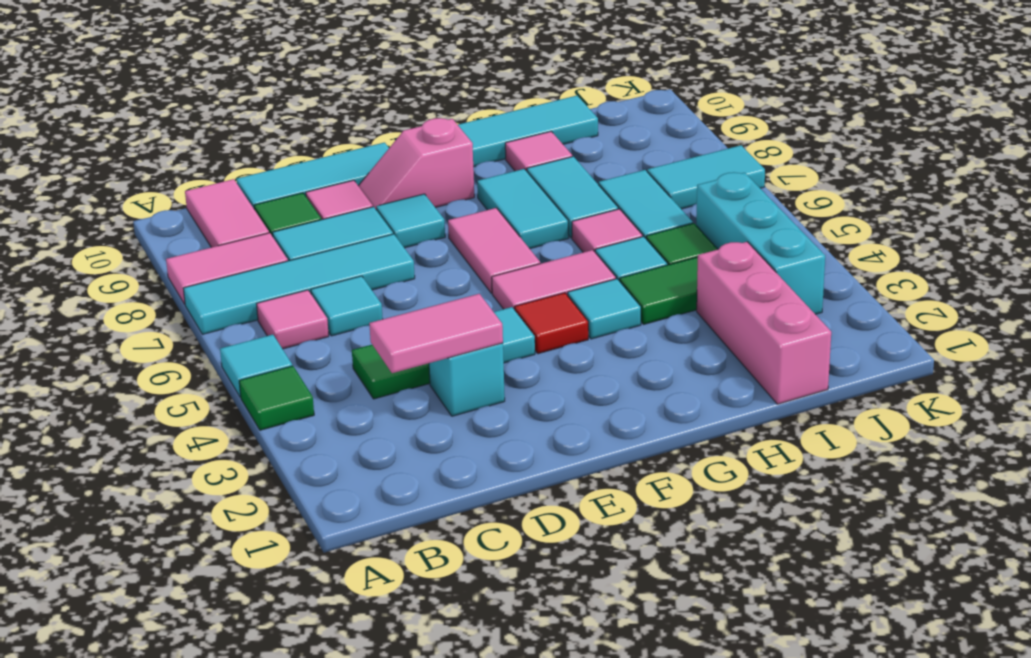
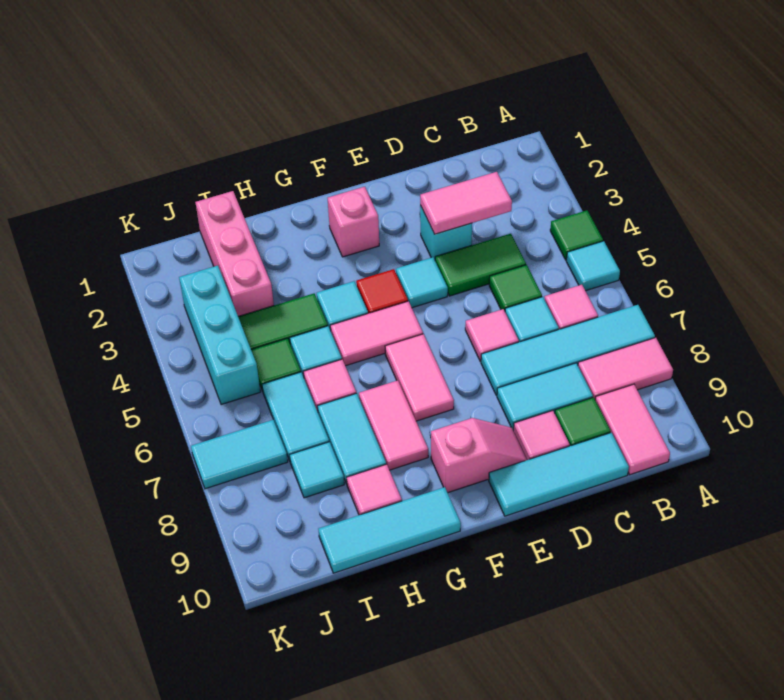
none -> green tile C5 level 1
none -> pink tile D6 level 1
cyan tile E8 level 1 -> cyan tile I8 level 1
none -> pink brick F2 level 1
cyan tile G7:G8 level 1 -> pink tile G7:G8 level 1

